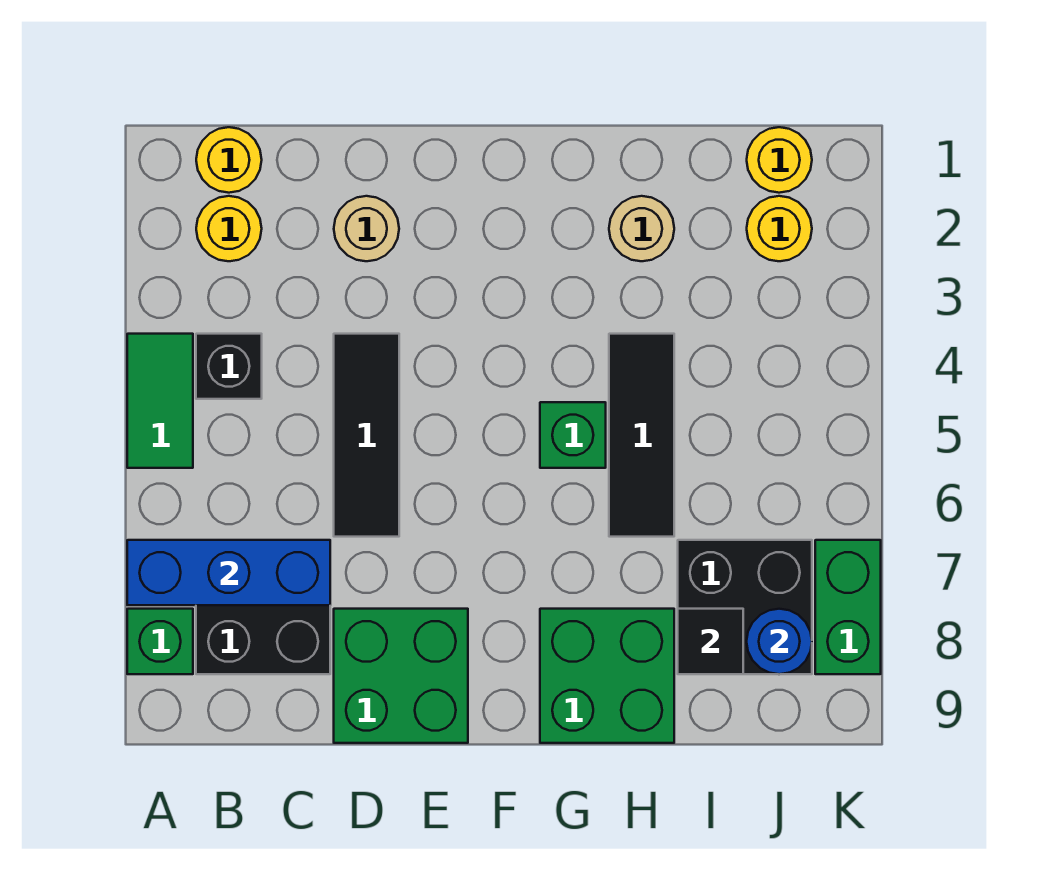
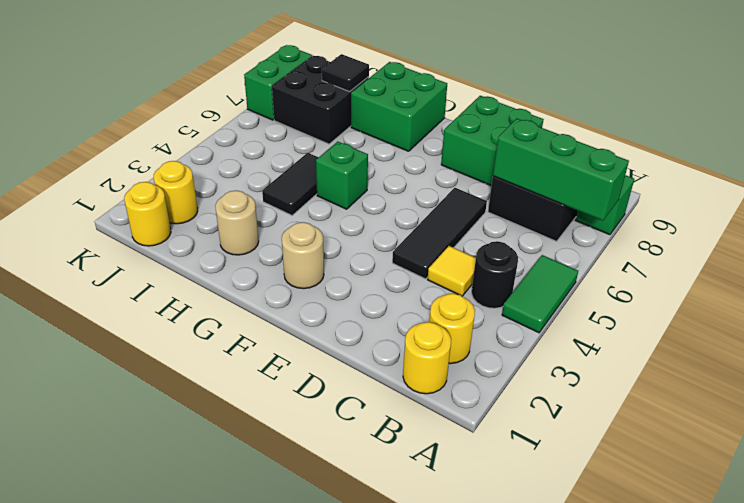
blue brick A7:C7 level 2 -> green brick A7:C7 level 2
black brick B4 level 1 -> black round brick B4 level 1
none -> yellow tile C4 level 1
tan round brick D2 level 1 -> tan round brick F2 level 1
black tile H4:H6 level 1 -> black tile H4:H5 level 1
blue round brick J8 level 2 -> none

